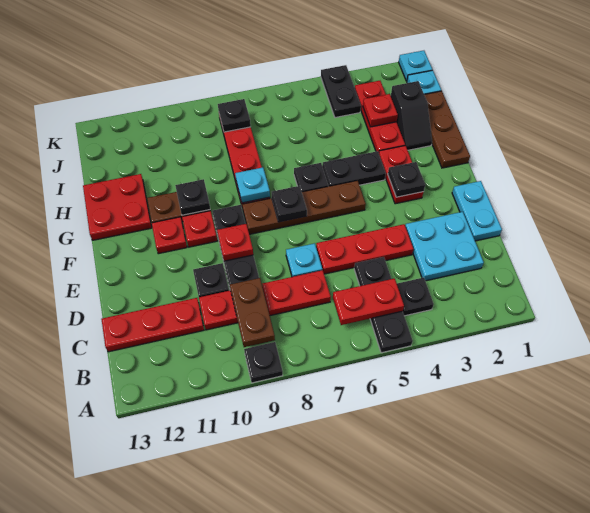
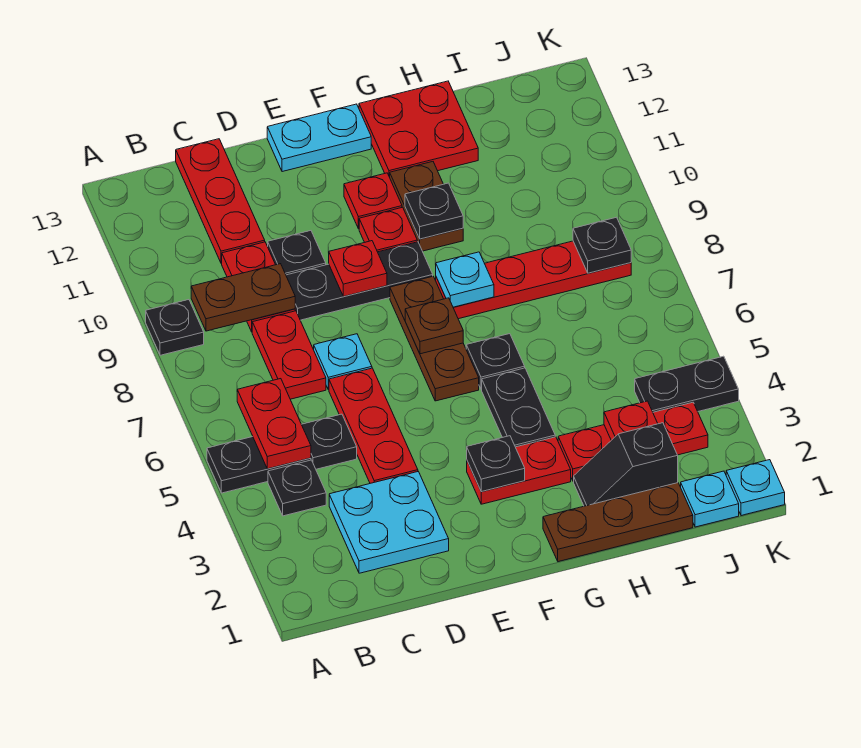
cyan plate D1:E1 level 1 -> cyan plate E13:F13 level 1
brown plate F5:F8 level 1 -> brown plate F6:F8 level 1
black plate F7 level 2 -> brown plate F7 level 2

